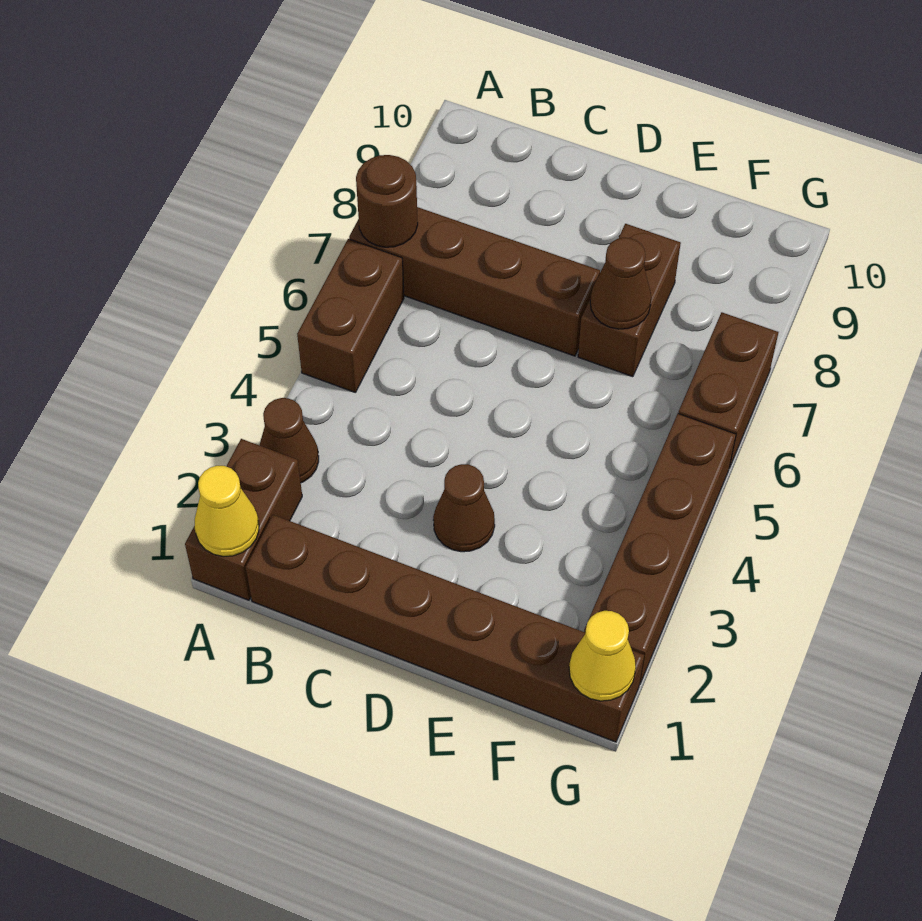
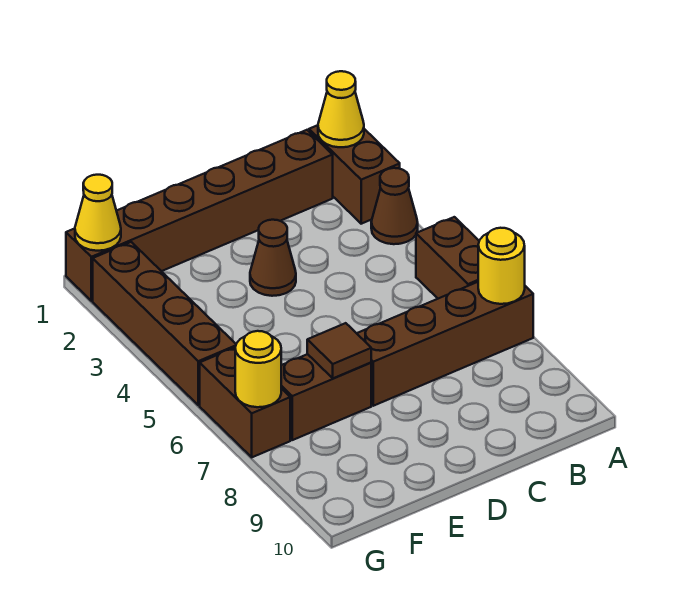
brown round brick A7 level 2 -> yellow round brick A7 level 2
brown brick E7:E8 level 1 -> brown brick E7:F7 level 1
brown cone E7 level 2 -> brown tile E7 level 2
none -> yellow round brick G7 level 2

